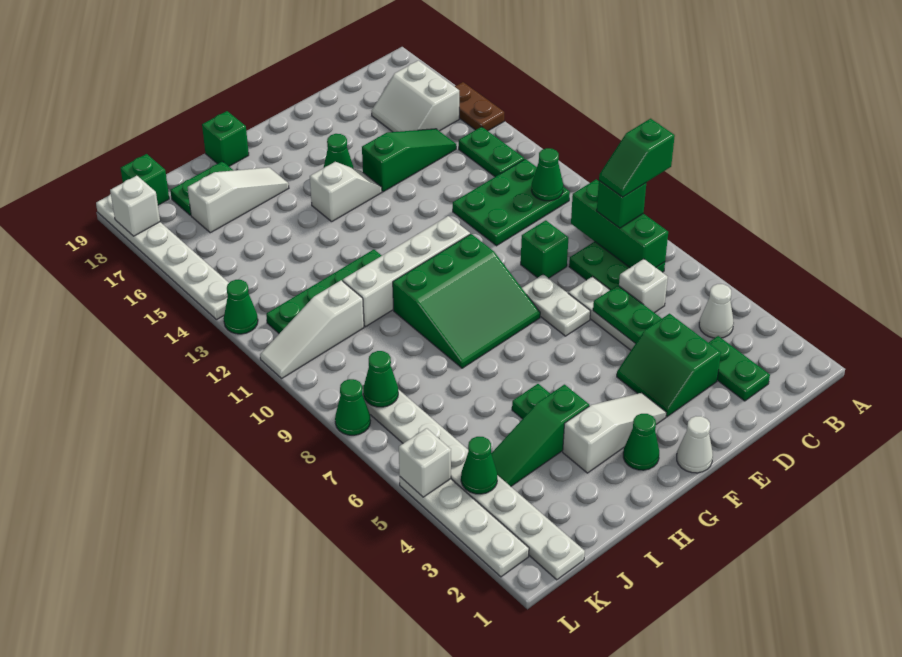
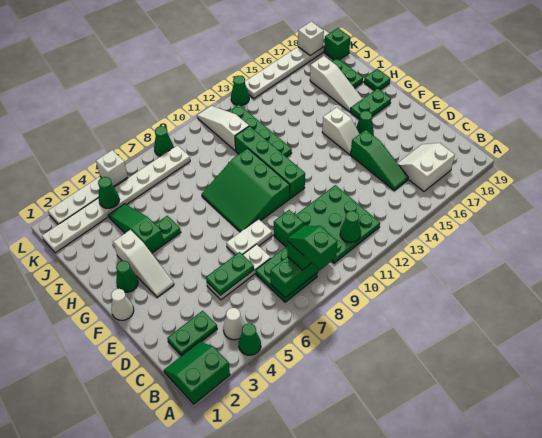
brown plate A15:A16 level 1 -> none
green plate B11:D12 level 1 -> green plate B10:D12 level 1
green plate B13:B14 level 1 -> green plate G17:G18 level 1
white brick C6 level 1 -> none
green slope D3:E4 level 1 top D -> green slope A1:B2 level 1 top A
white brick F11:I11 level 1 -> green brick F11:I11 level 1
green brick H19 level 1 -> green plate H19 level 1
green cone K8 level 2 -> green cone A4 level 1

